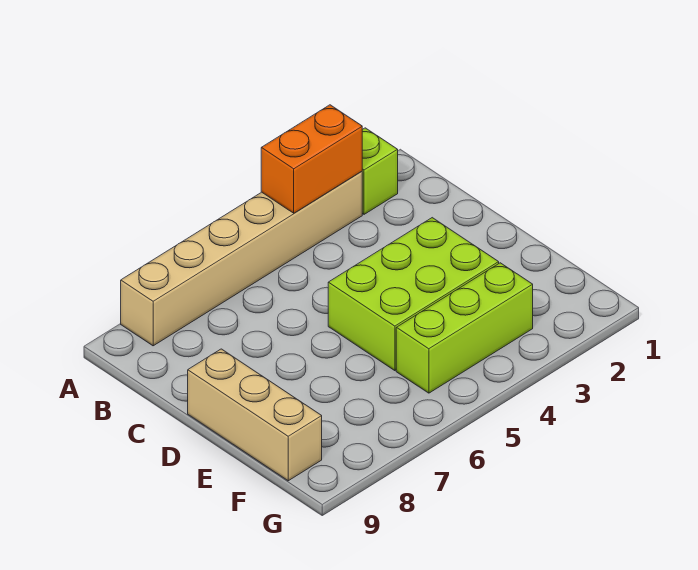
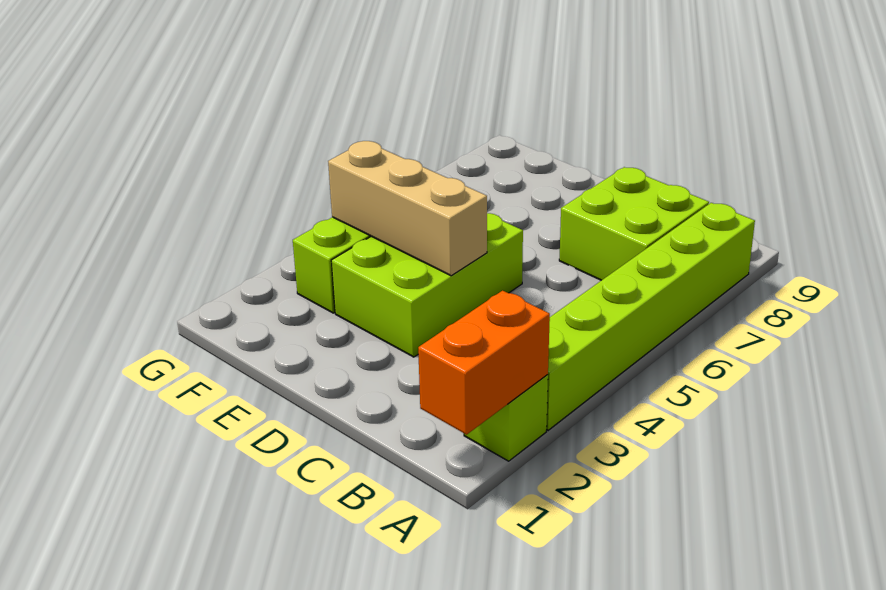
tan brick A3:A8 level 1 -> lime brick A3:A8 level 1
orange brick A3:A4 level 2 -> orange brick A1:A2 level 2
none -> lime brick B7:C8 level 1
tan brick D9:F9 level 1 -> tan brick D4:F4 level 2

